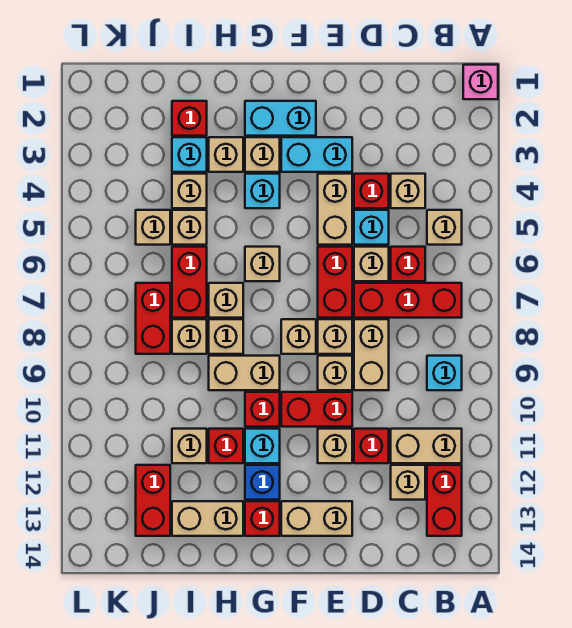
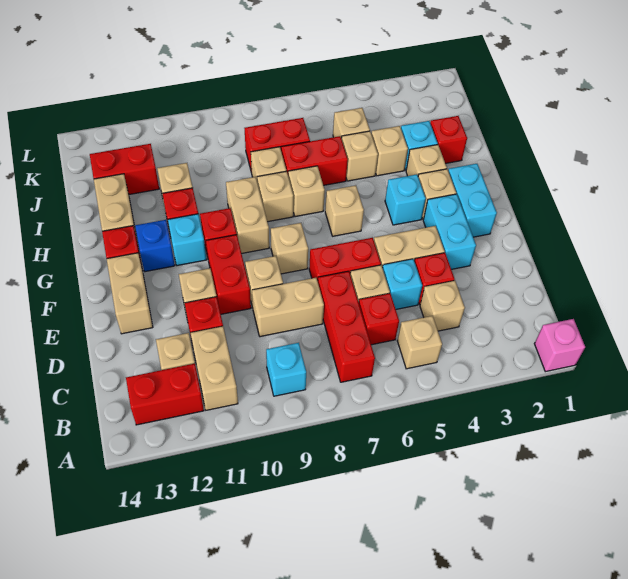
tan brick E8 level 1 -> none

